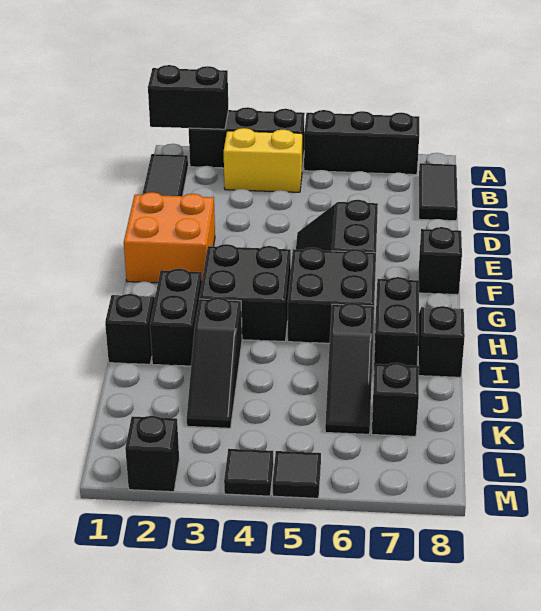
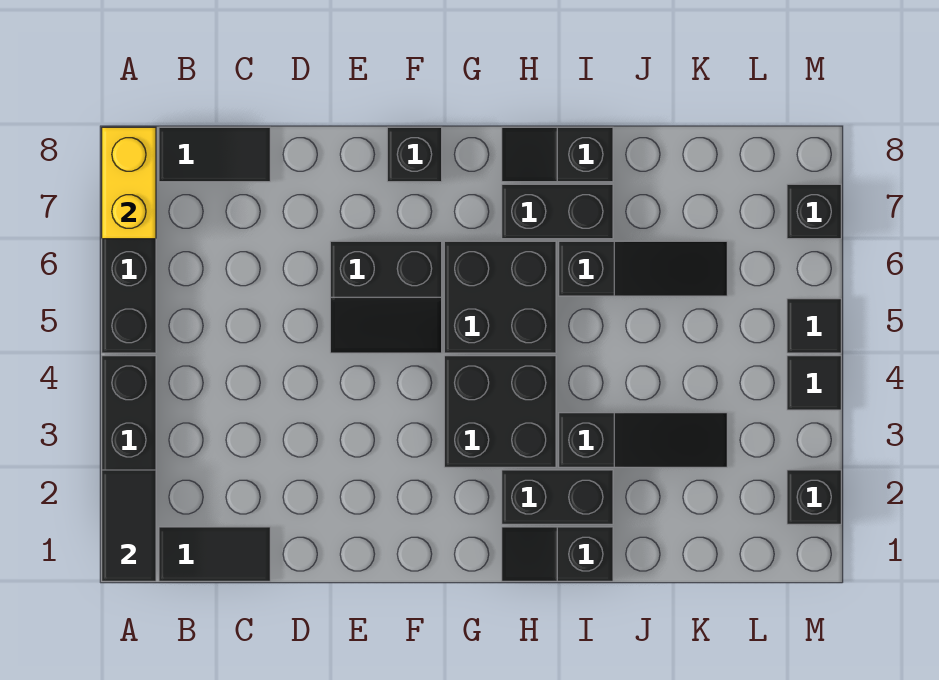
black brick A1:A2 level 2 -> black tile A1:A2 level 2
yellow brick B3:B4 level 1 -> yellow brick A7:A8 level 2
orange brick E1:F2 level 1 -> none
black brick K7 level 1 -> black brick M7 level 1

